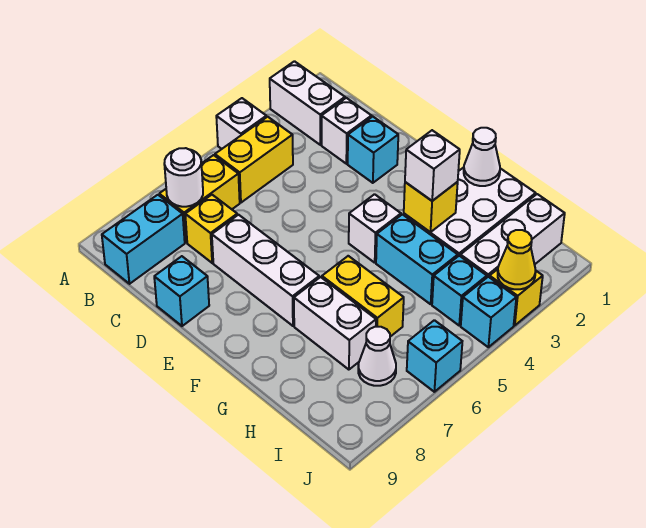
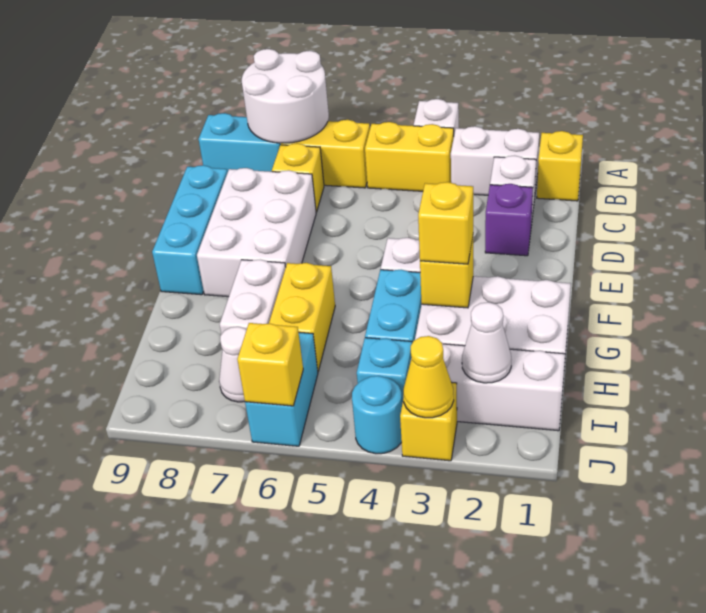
white brick A2:B2 level 1 -> white brick B2:B3 level 1
none -> yellow brick B1 level 1
white round brick B7 level 2 -> white round brick A7:B8 level 2
cyan brick D2 level 1 -> purple brick D2 level 1
white brick D7:F7 level 1 -> white brick D7:F8 level 1
cyan brick D9 level 1 -> cyan brick D9:F9 level 1
white cone G1 level 2 -> white cone I2 level 2
white brick G3 level 3 -> yellow brick G3 level 3
cyan brick J4 level 1 -> cyan round brick J4 level 1
cyan brick J6 level 1 -> cyan brick I6:J6 level 1
none -> yellow brick J6 level 2

